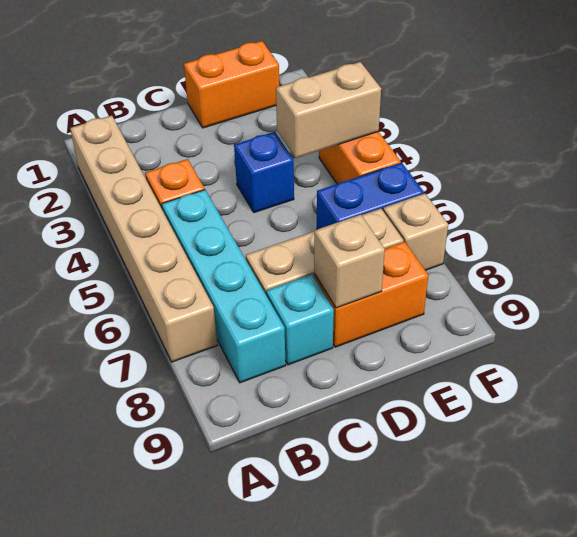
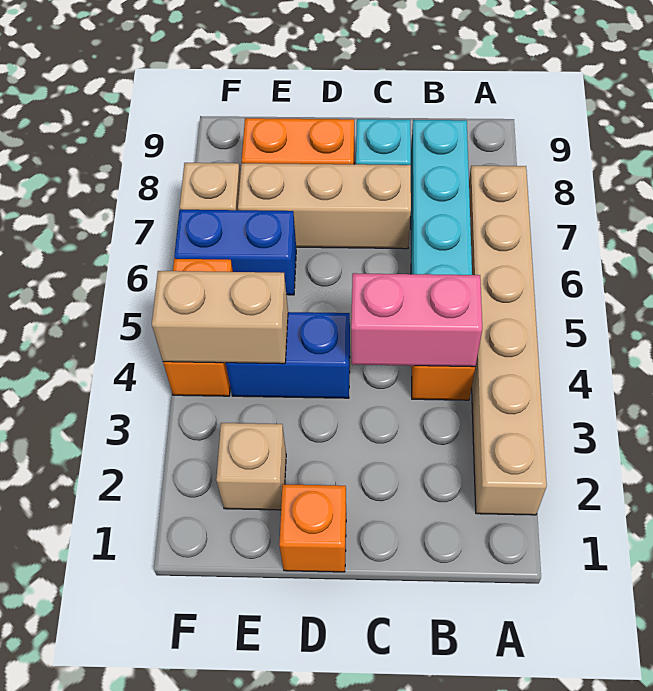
none -> pink brick B4:C4 level 2
orange brick D1:E1 level 1 -> orange brick D1 level 1
blue brick D4 level 1 -> blue brick D4:E4 level 1
tan brick D8 level 2 -> tan brick E2 level 1

